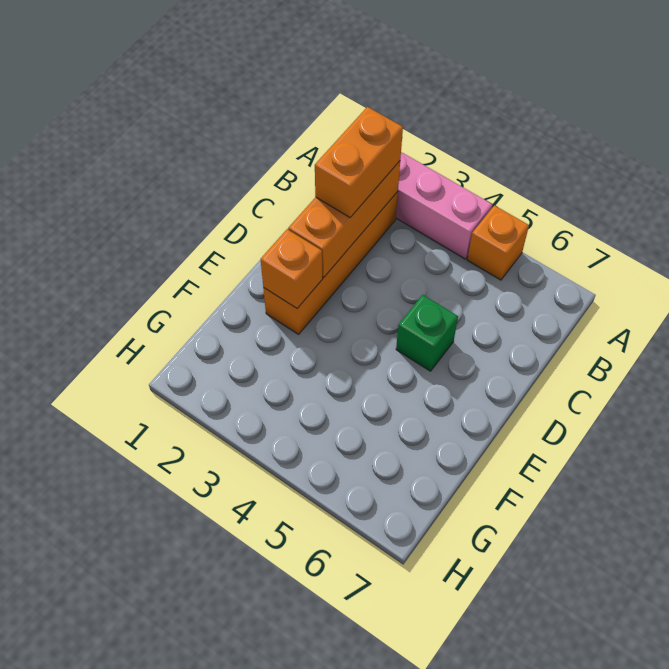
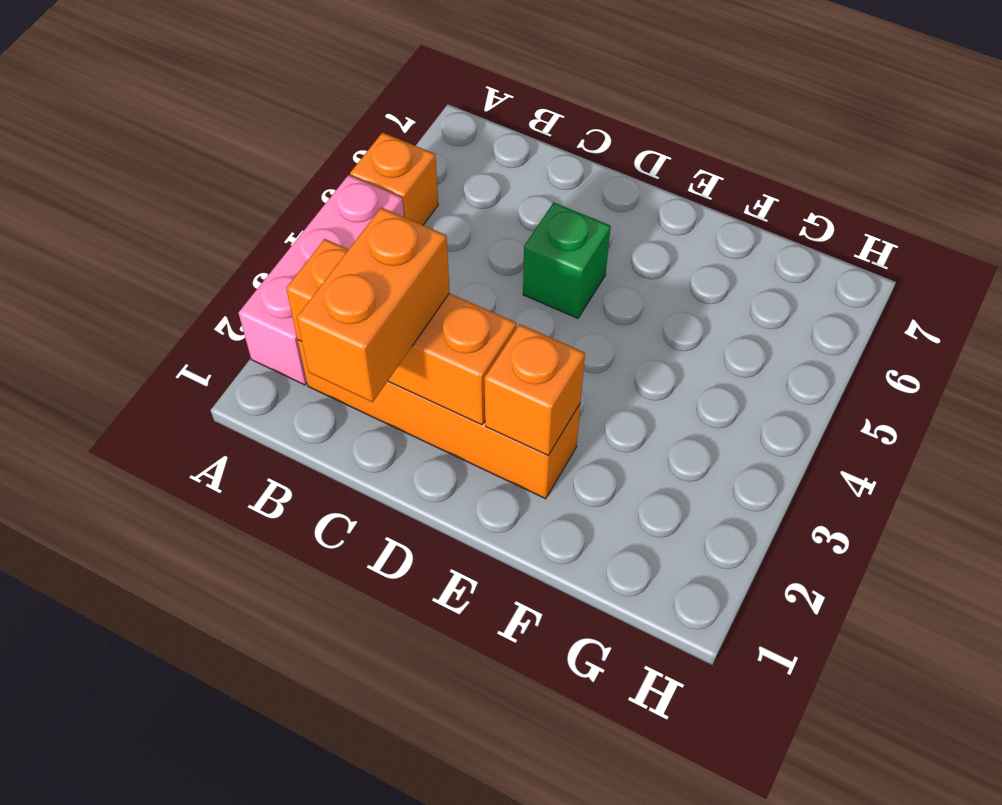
orange brick B2:C2 level 3 -> orange brick C1:C2 level 3

